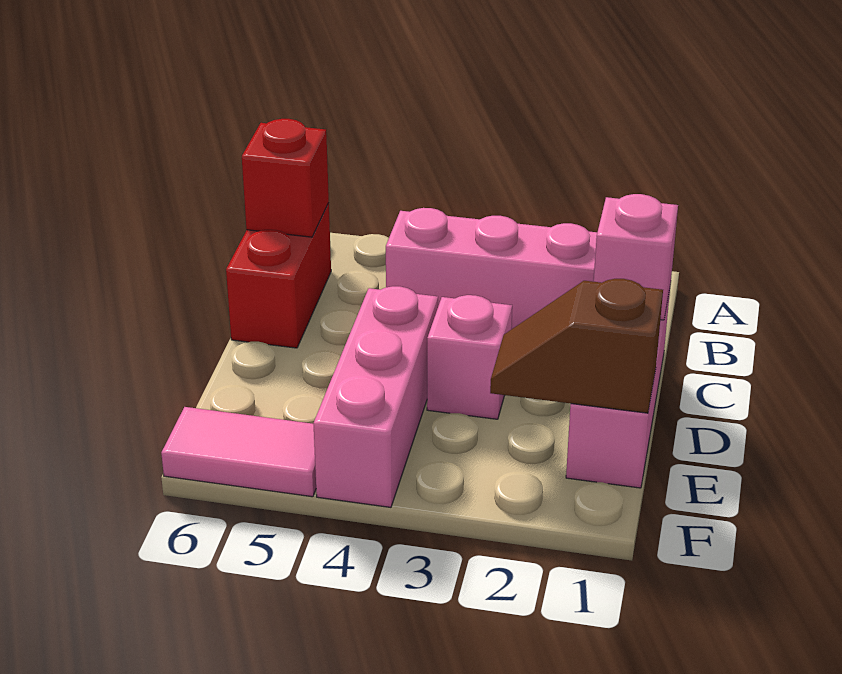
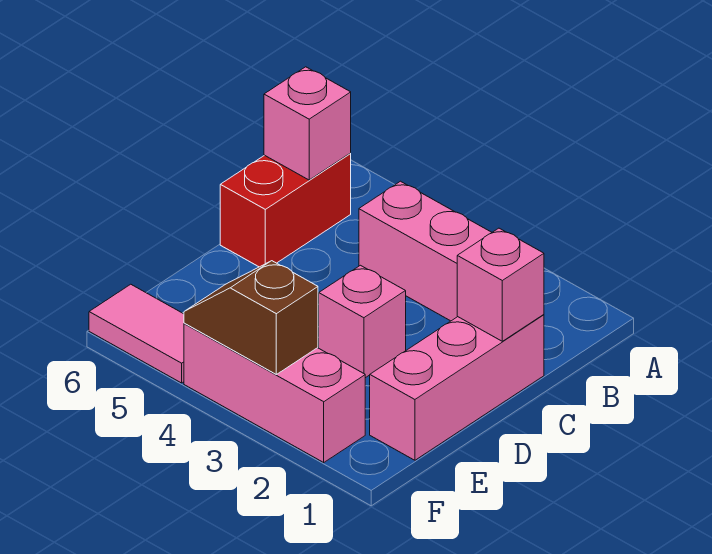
red brick B6 level 2 -> pink brick B6 level 2
pink brick D4:F4 level 1 -> pink brick F2:F4 level 1
brown slope E1:E2 level 2 top 1 -> brown slope F3:F4 level 2 top 3

